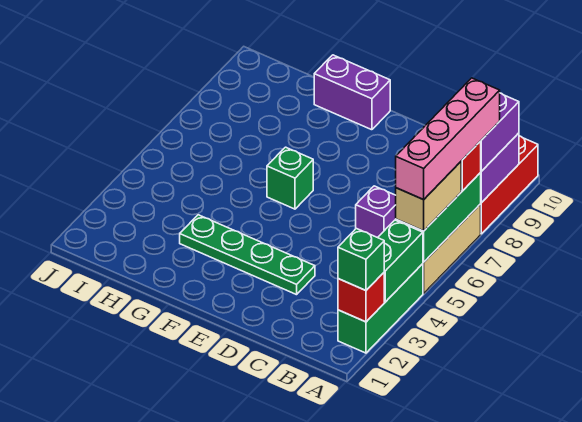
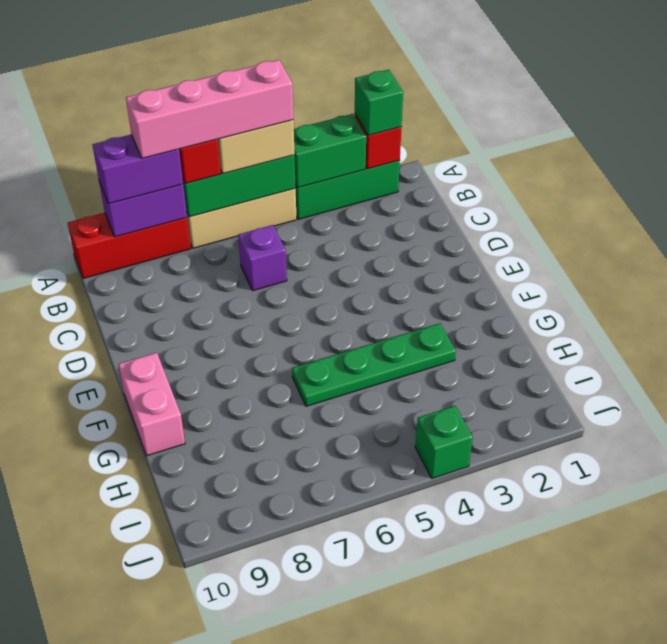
green plate D3:G3 level 1 -> green plate G3:G6 level 1
green brick F6 level 1 -> green brick J4 level 1
purple brick F10:G10 level 1 -> pink brick F10:G10 level 1

